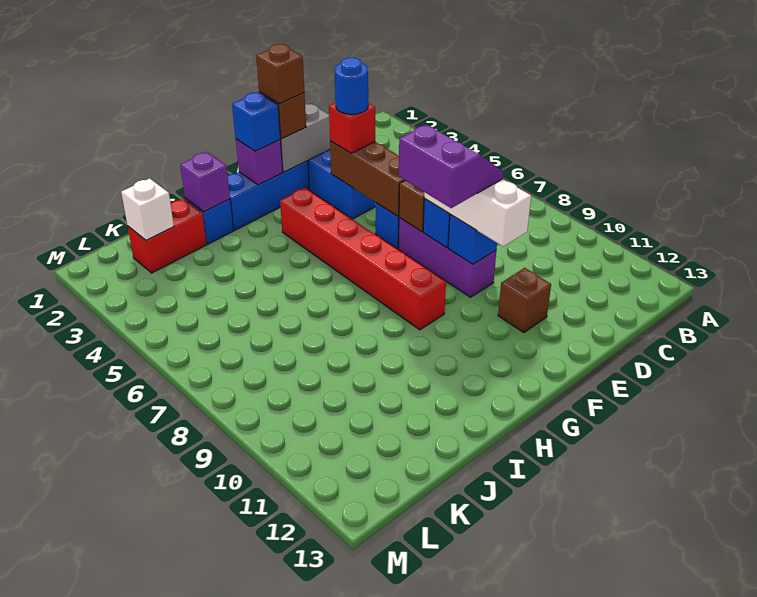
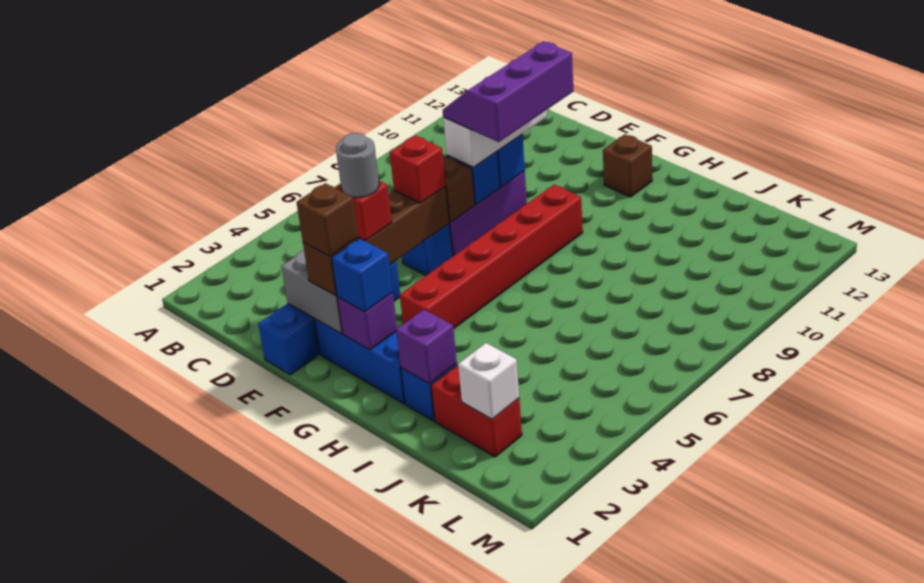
blue round brick E4 level 4 -> grey round brick E4 level 4
none -> red brick E6 level 3
purple slope E8:F9 level 4 top F -> purple slope E8:F10 level 4 top F
brown brick E11 level 1 -> brown brick G12 level 1

